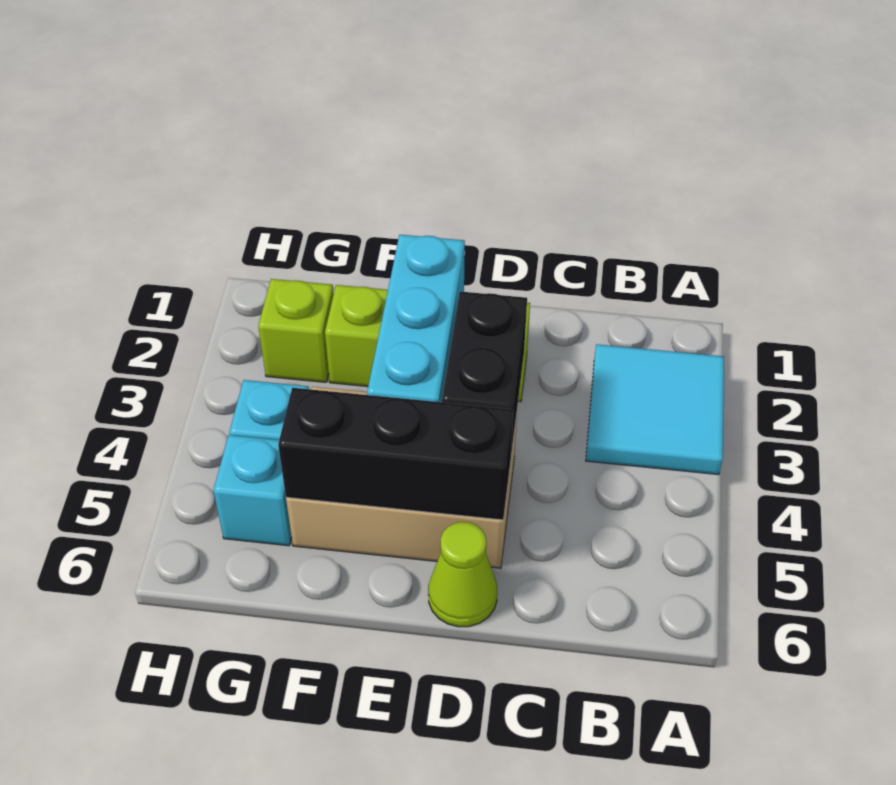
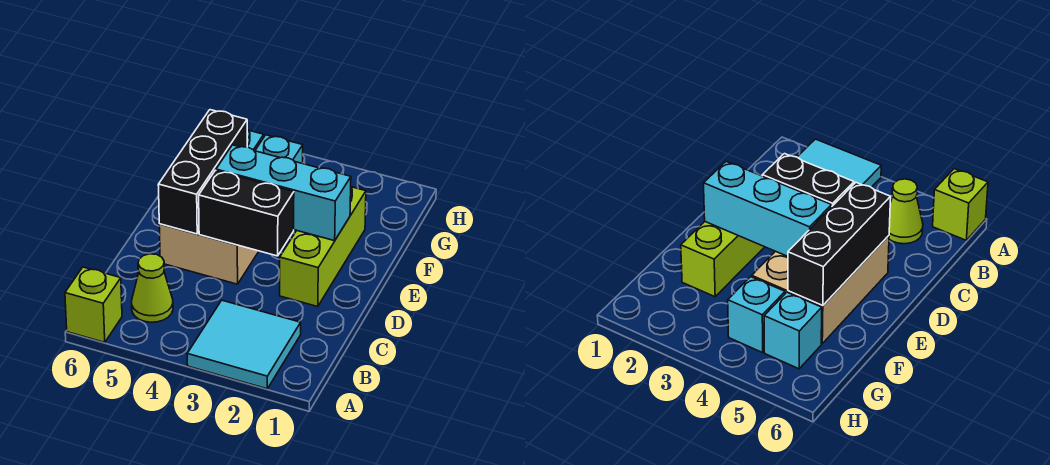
lime cone D6 level 1 -> lime cone B5 level 1
lime brick G2 level 1 -> lime brick A6 level 1

